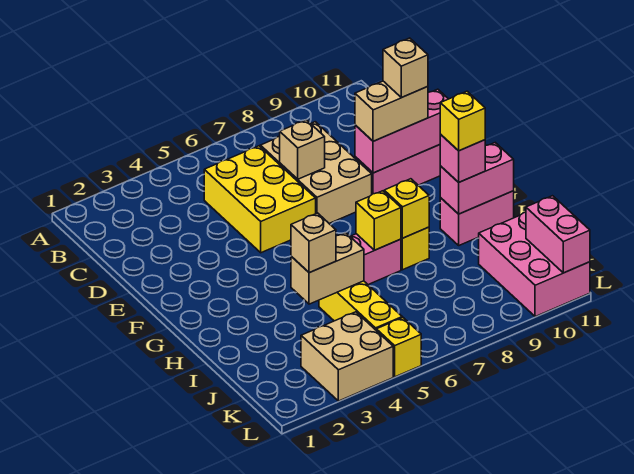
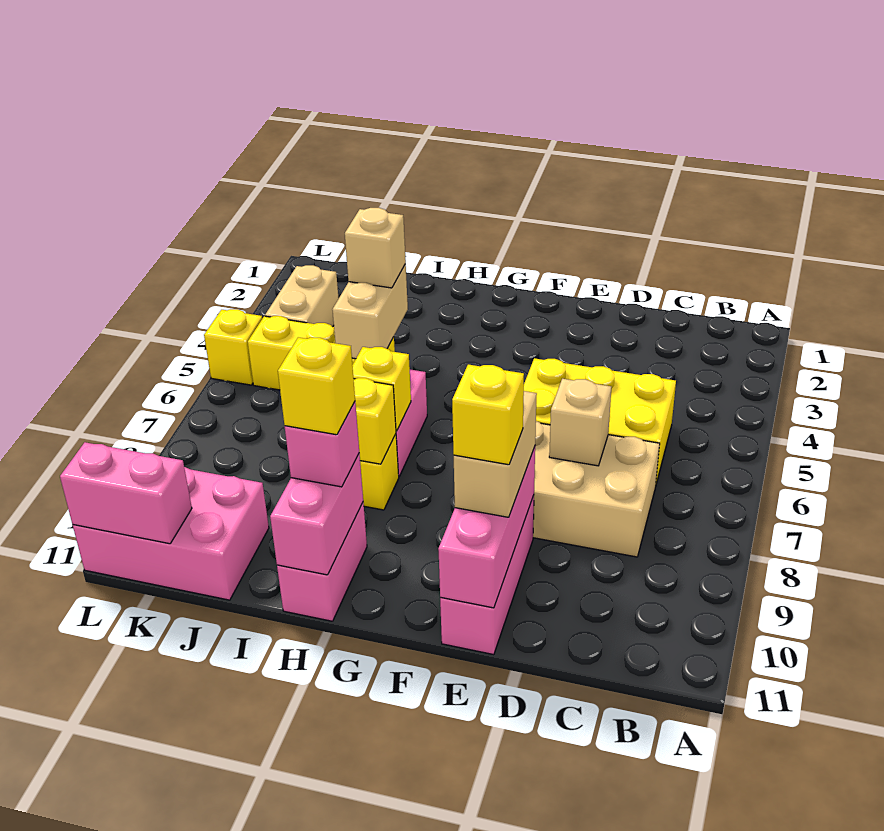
tan brick E10 level 4 -> yellow brick E10 level 4
tan brick K3:L4 level 1 -> tan brick K3:K4 level 1

